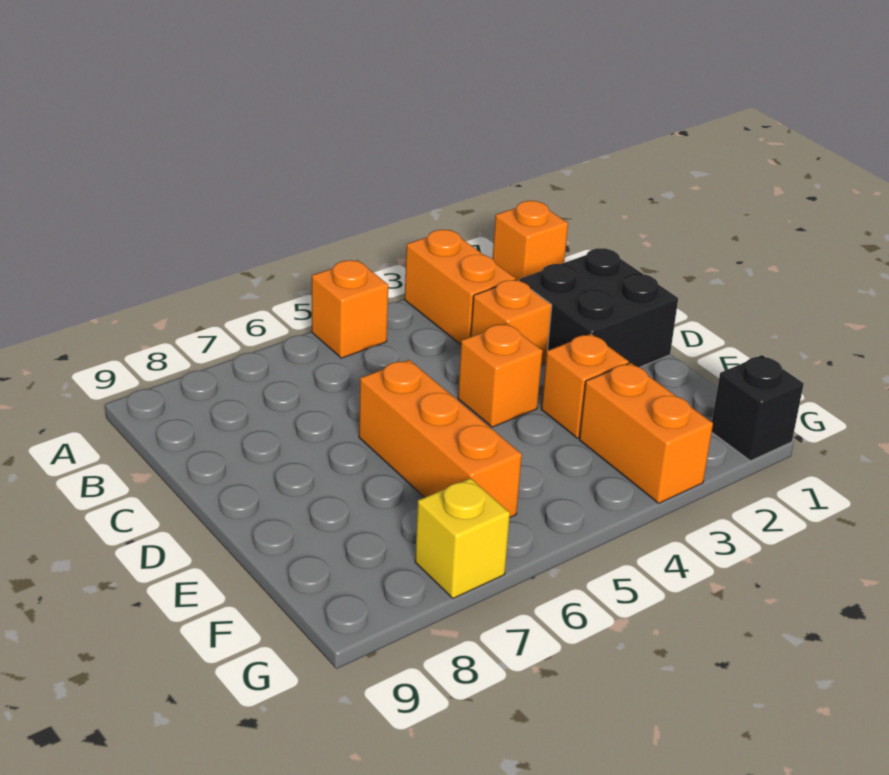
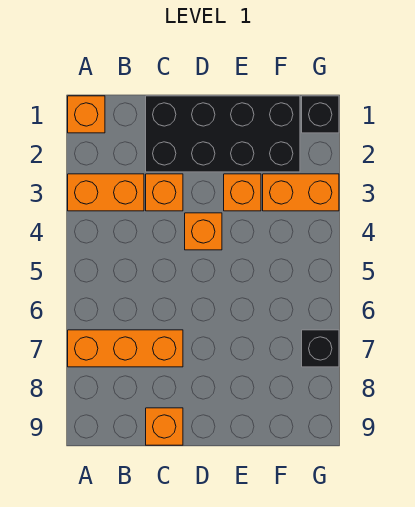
orange brick A5 level 1 -> orange brick C9 level 1
black brick C1:D2 level 1 -> black brick C1:F2 level 1
orange brick D6:F6 level 1 -> orange brick A7:C7 level 1
yellow brick G7 level 1 -> black brick G7 level 1

